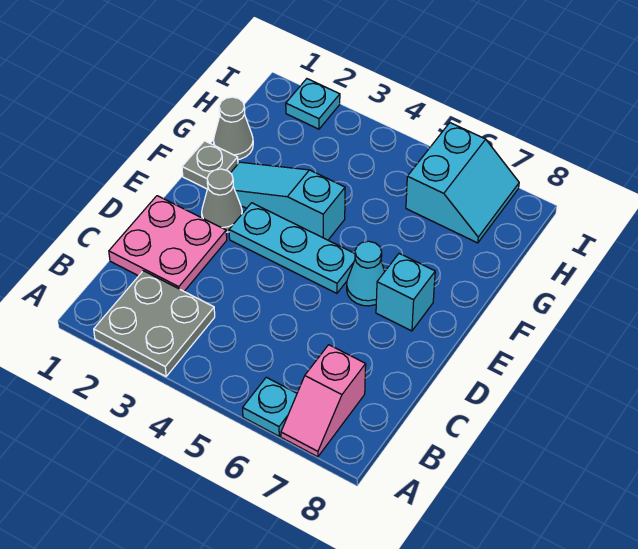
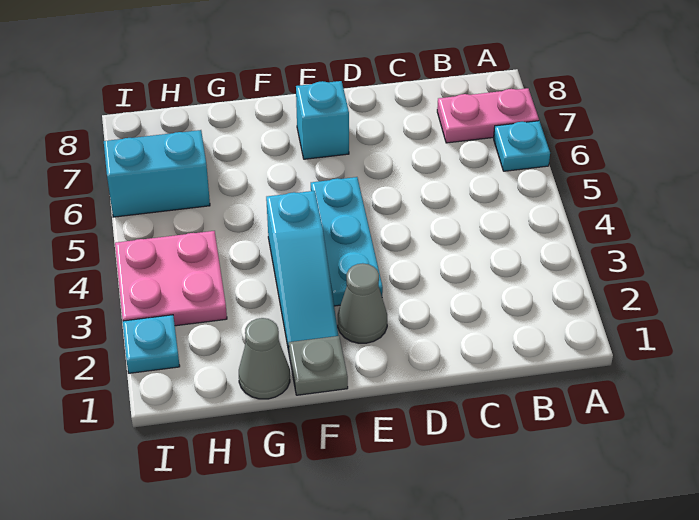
grey plate A2:B3 level 1 -> none
pink slope A7:B7 level 1 top B -> pink plate A7:B7 level 1
pink plate C1:D2 level 1 -> pink plate H3:I4 level 1
cyan cone E6 level 1 -> none

